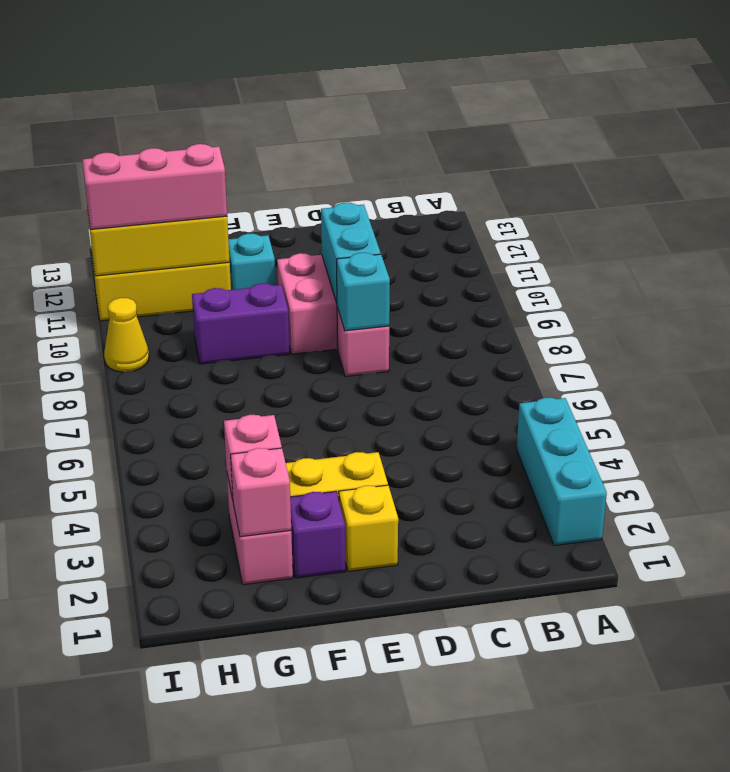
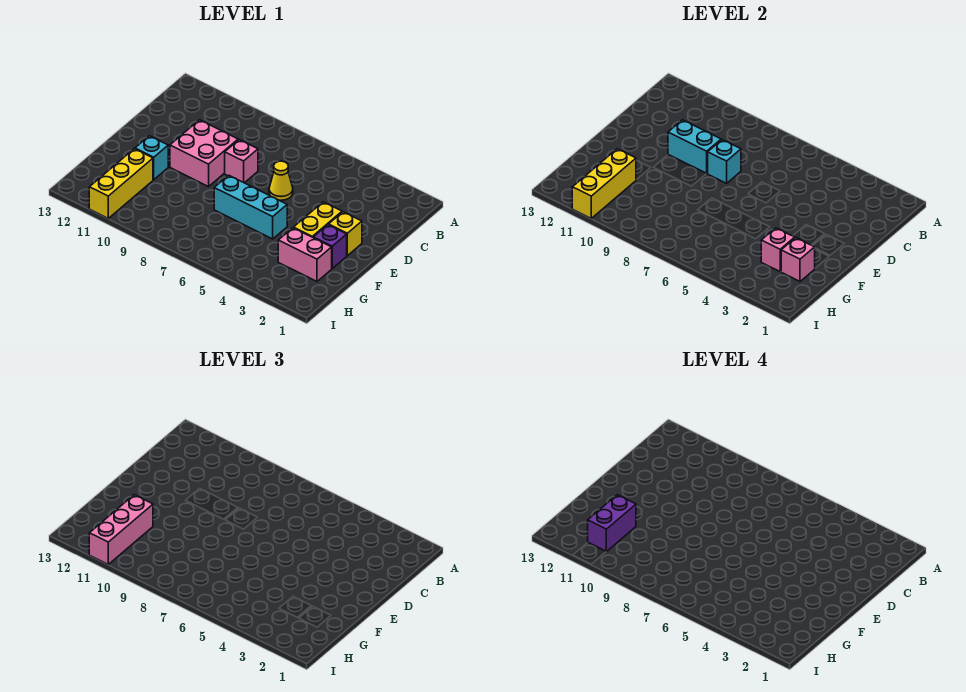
cyan brick A2:A4 level 1 -> cyan brick F5:F7 level 1
purple brick F9:G9 level 1 -> purple brick G11:H11 level 4
yellow cone I9 level 1 -> yellow cone D6 level 1

